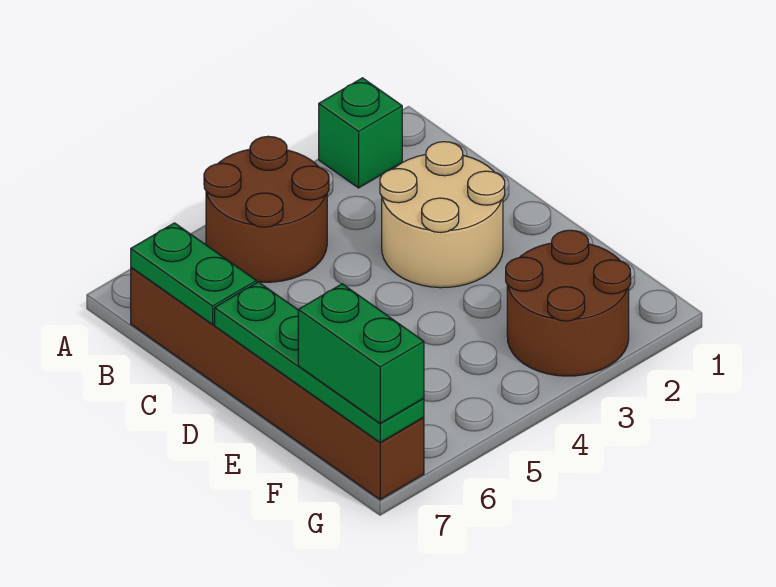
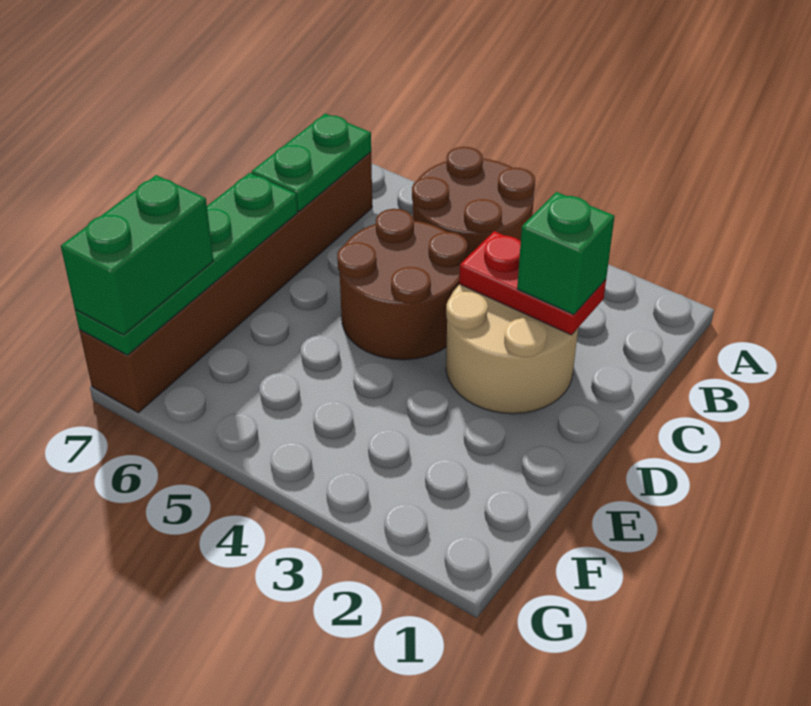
green brick A2 level 1 -> green brick C2 level 3
none -> red plate C2:C3 level 2
brown round brick F2:G3 level 1 -> brown round brick C4:D5 level 1

